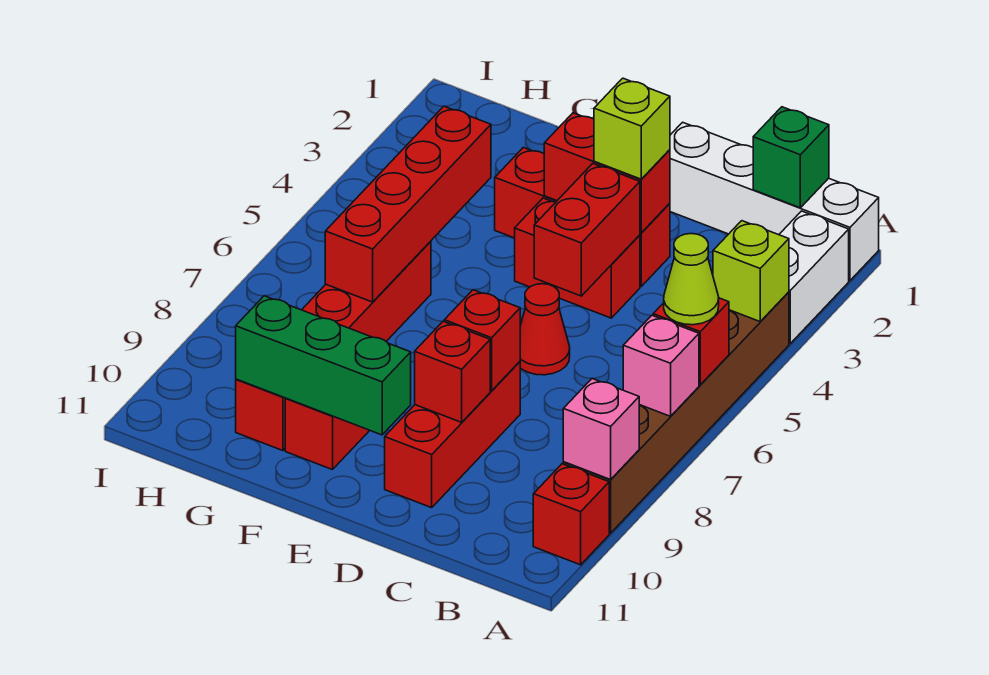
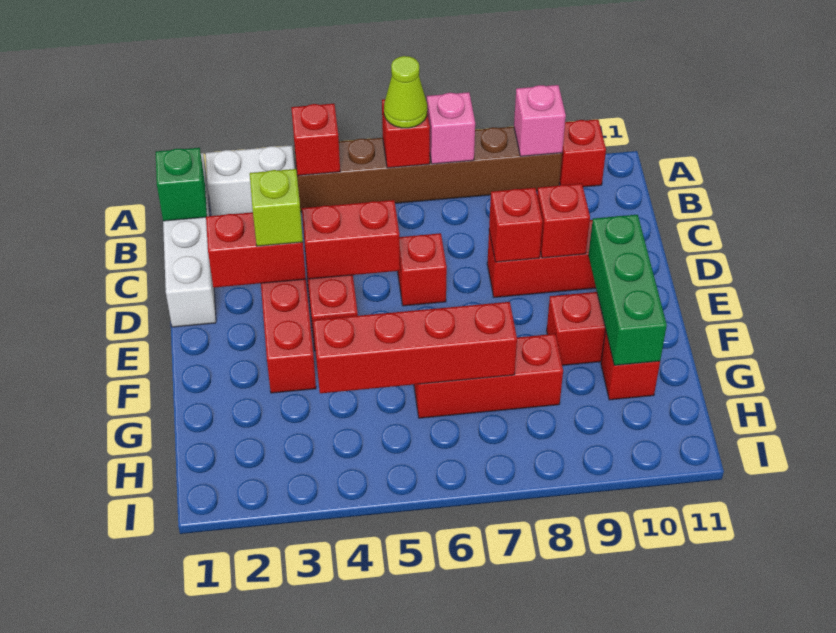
lime brick A4 level 2 -> red brick A4 level 2
red brick D3:E3 level 2 -> red brick D2:D3 level 2
red cone D6 level 1 -> red brick D6 level 1

